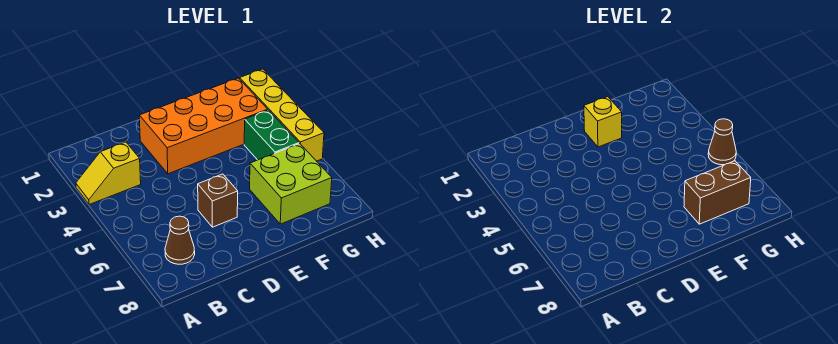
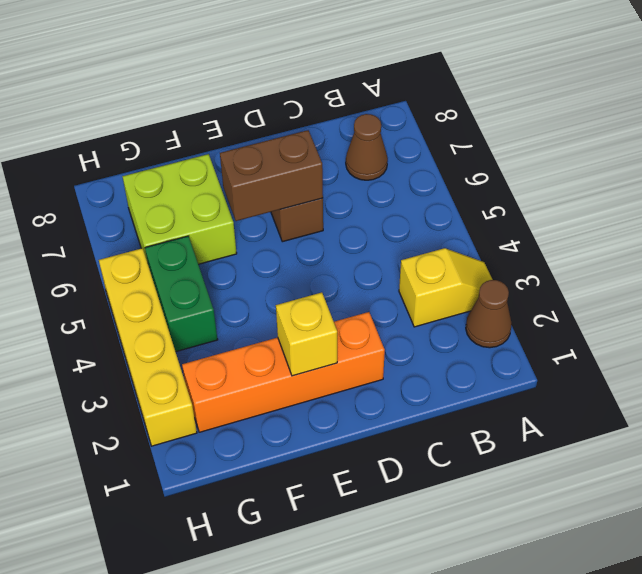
orange brick D2:G3 level 1 -> orange brick D2:G2 level 1
brown brick F7:G7 level 2 -> brown brick D6:E6 level 2
brown cone H5 level 2 -> brown cone A2 level 1

